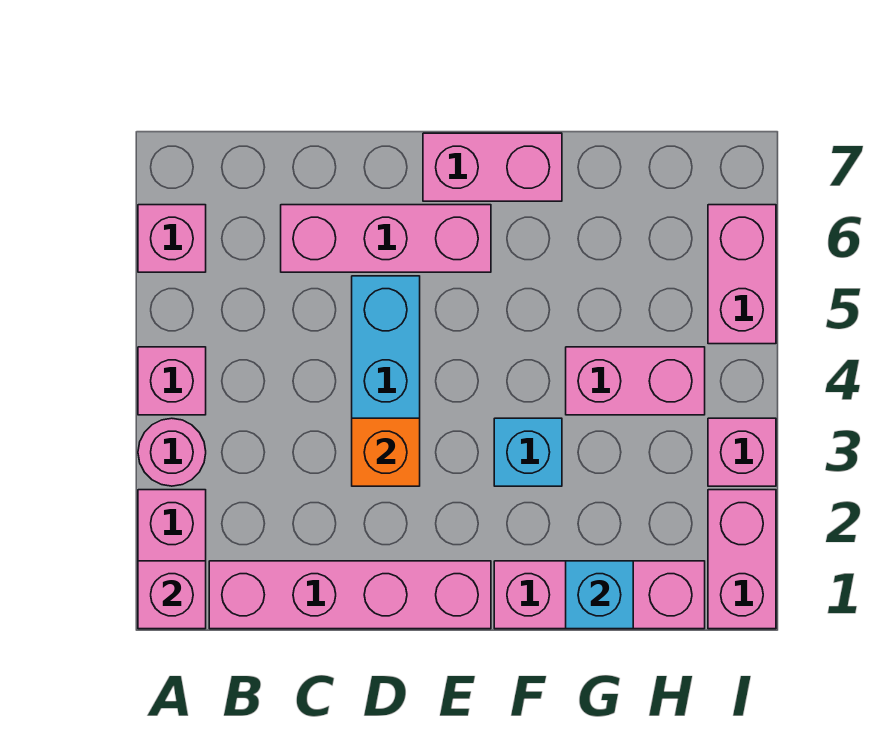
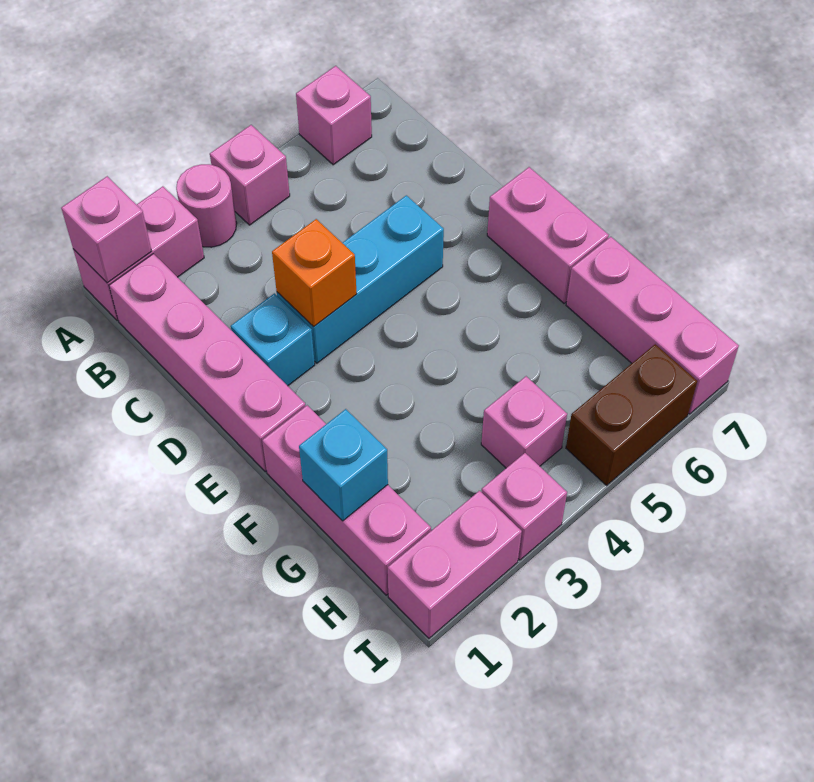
pink brick C6:E6 level 1 -> pink brick G7:I7 level 1
cyan brick F3 level 1 -> cyan brick D2 level 1
pink brick G4:H4 level 1 -> pink brick H4 level 1
pink brick I5:I6 level 1 -> brown brick I5:I6 level 1

